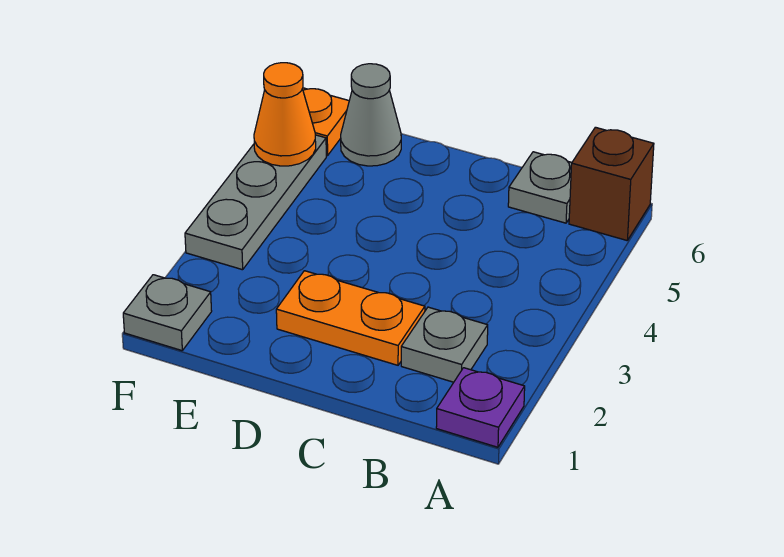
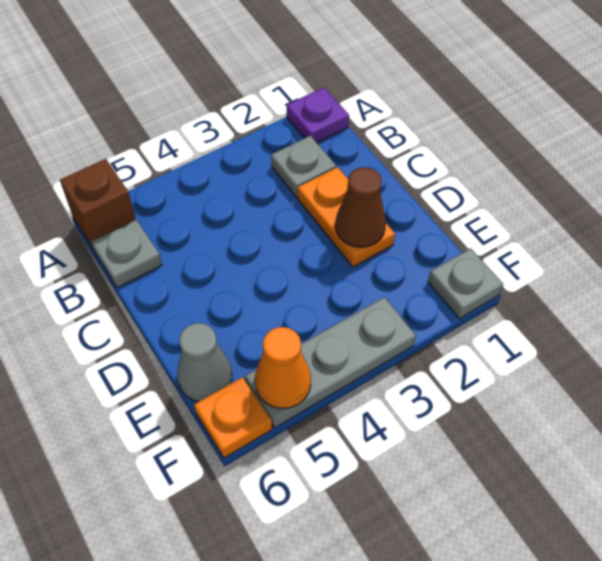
none -> brown cone D2 level 2

